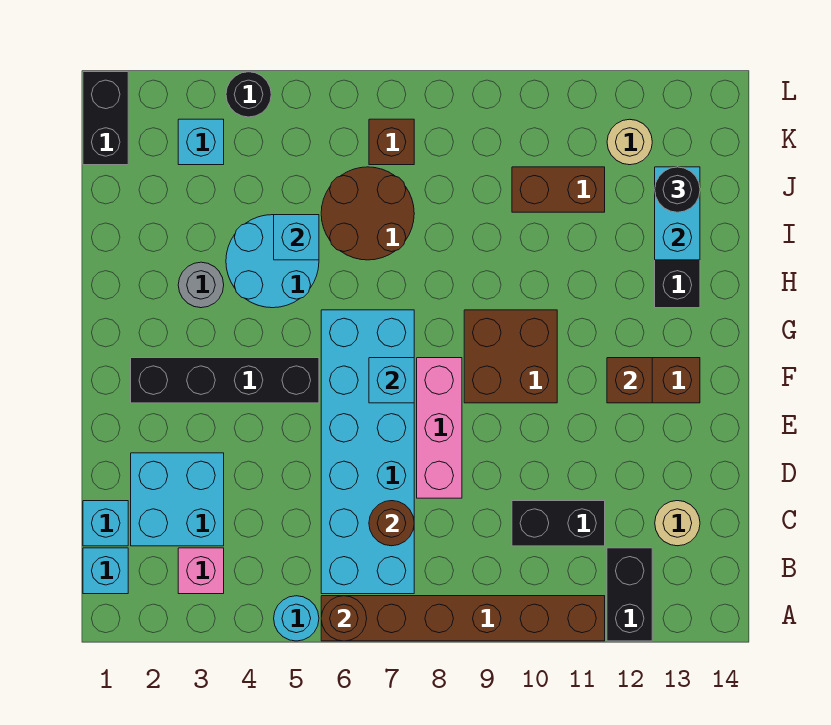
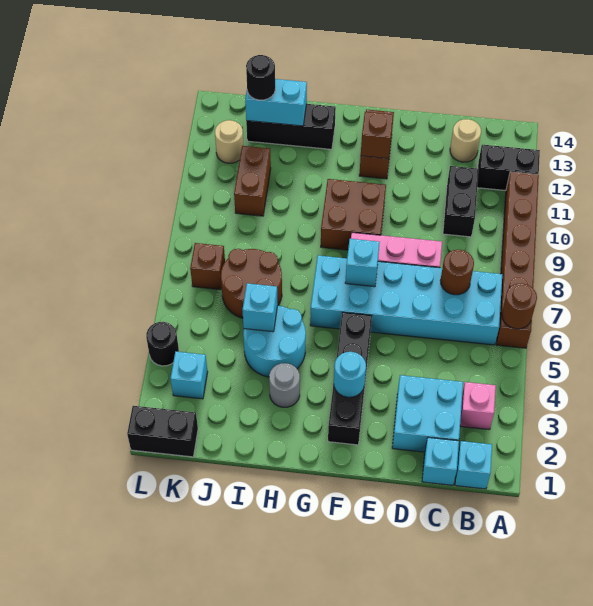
cyan round brick A5 level 1 -> cyan round brick F3 level 2

